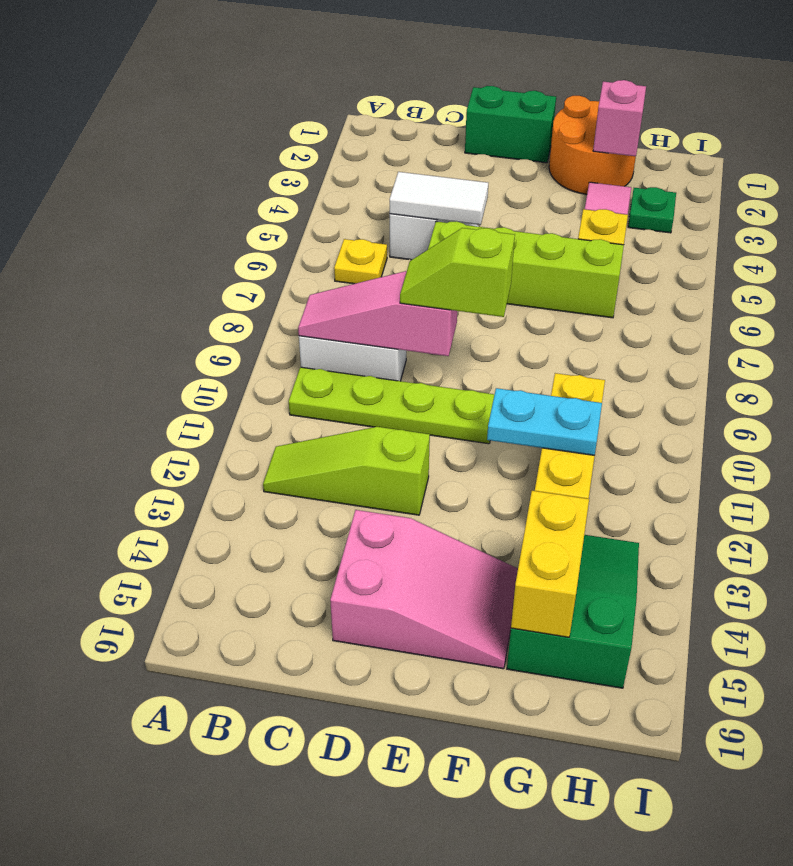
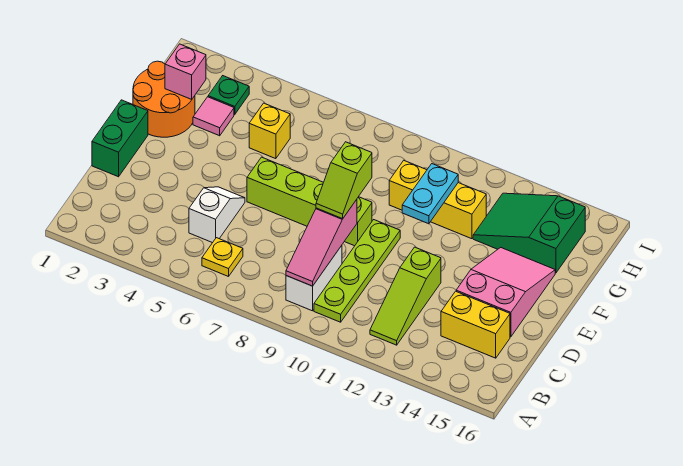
white tile C5:D5 level 2 -> none
lime brick D6:G6 level 1 -> lime brick E6:E9 level 1
yellow brick G14:G15 level 2 -> yellow brick C14:C15 level 1

